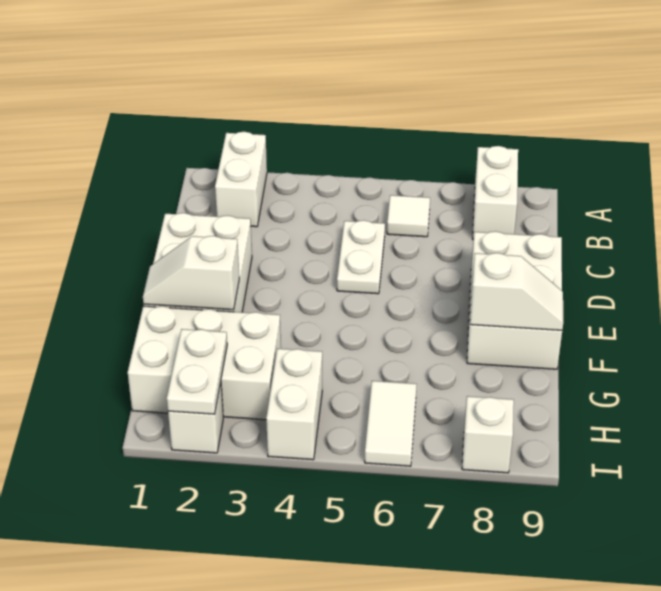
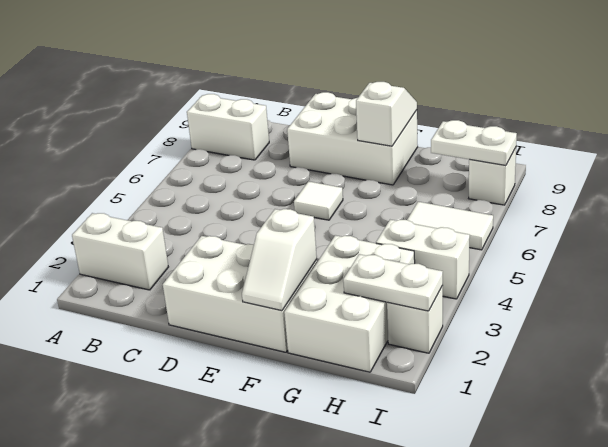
white tile B6 level 1 -> white tile E6 level 1
white plate C5:D5 level 1 -> white plate H8:I8 level 2

